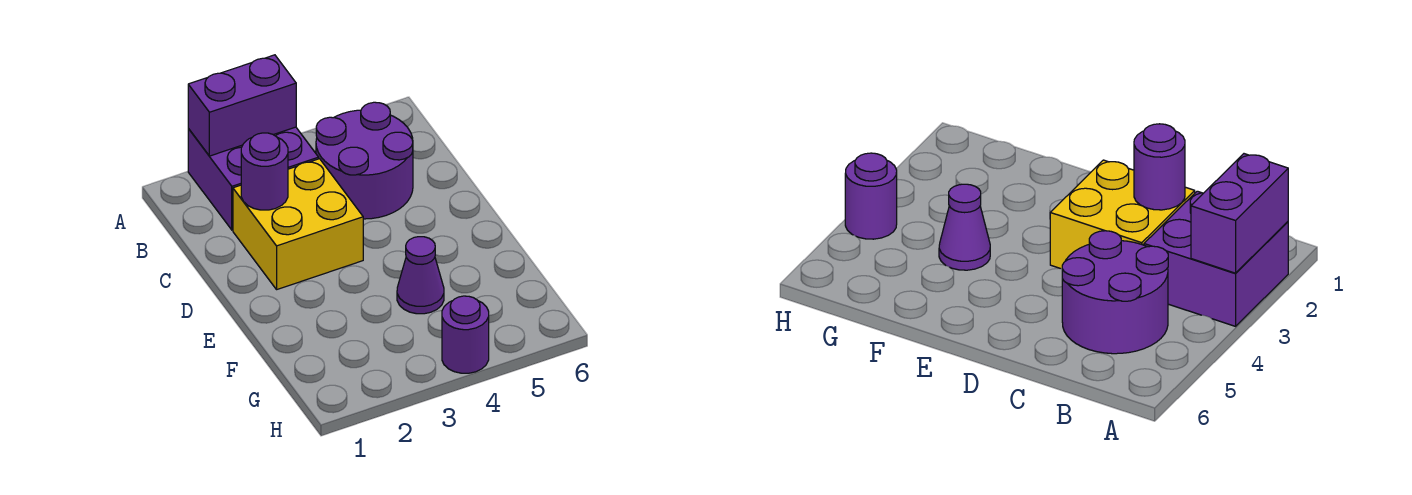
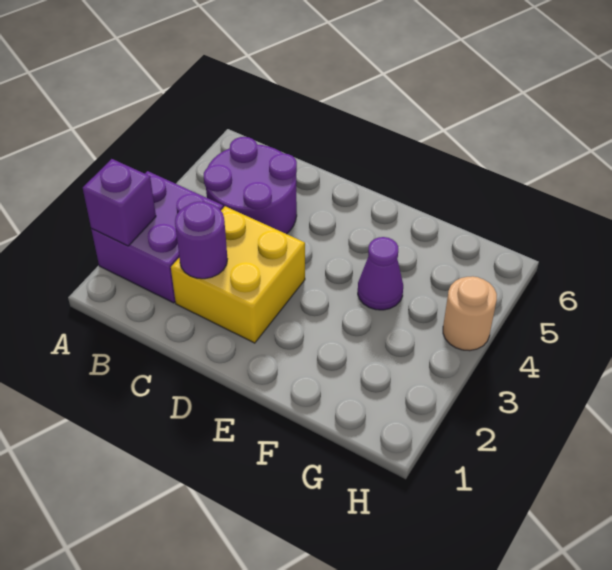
purple brick A2:A3 level 2 -> purple brick A2 level 2
purple round brick H4 level 1 -> tan round brick H4 level 1

